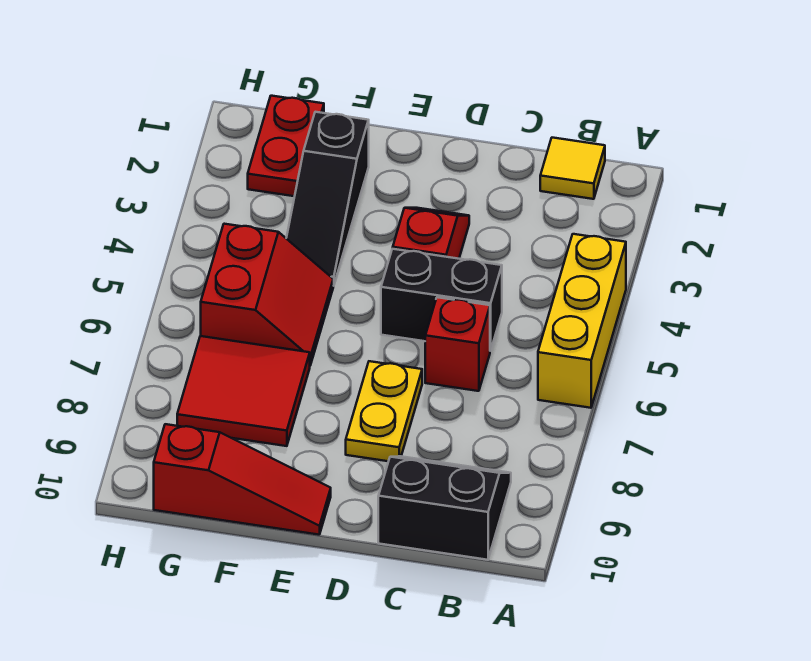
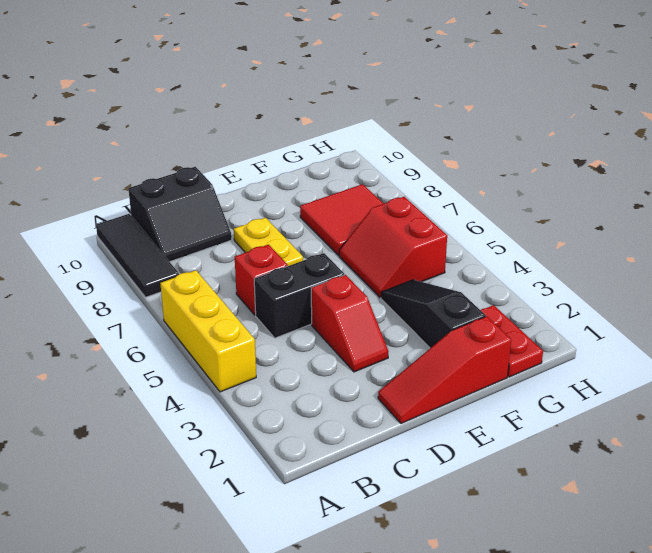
none -> black tile A8:A10 level 1
yellow tile B1 level 1 -> none
red slope E10:G10 level 1 top G -> red slope D1:F1 level 1 top F

